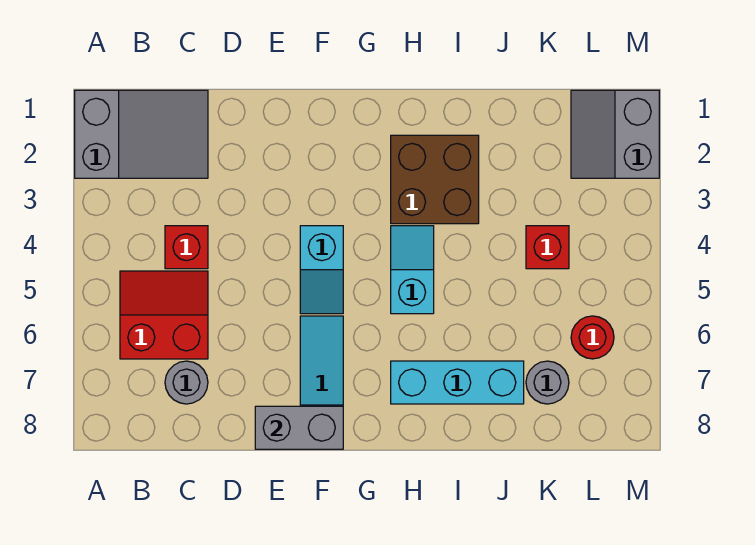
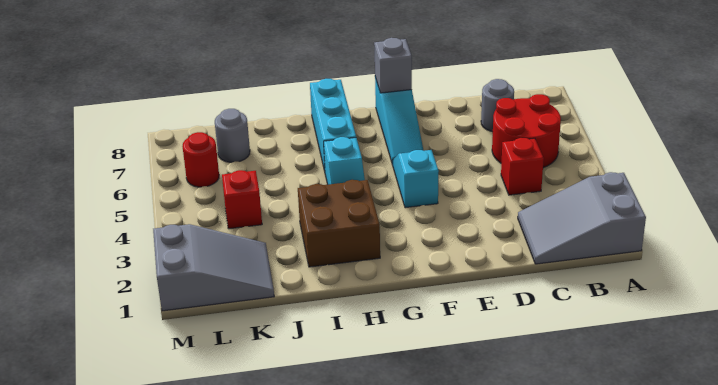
red slope B5:C6 level 1 top 6 -> red round brick B5:C6 level 1
grey brick E8:F8 level 2 -> grey brick F8 level 2
cyan brick H7:J7 level 1 -> cyan brick H6:H8 level 1
grey slope L1:M2 level 1 top M -> grey slope K1:M2 level 1 top M

